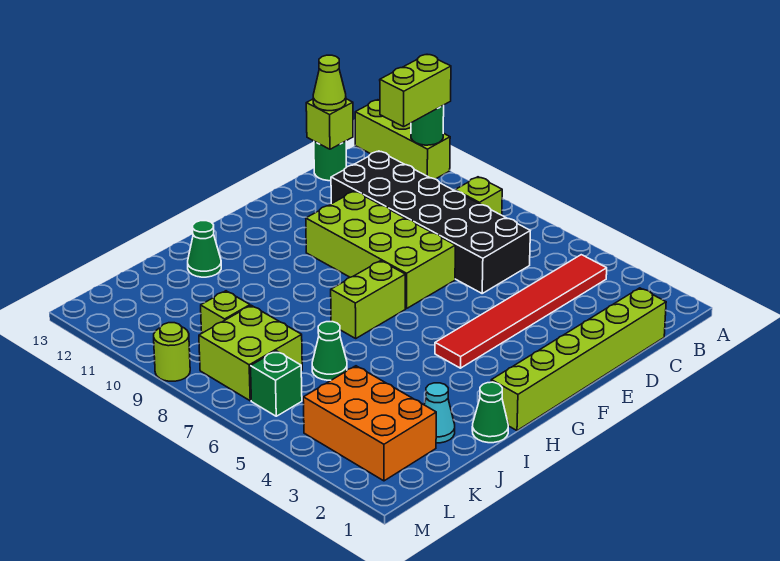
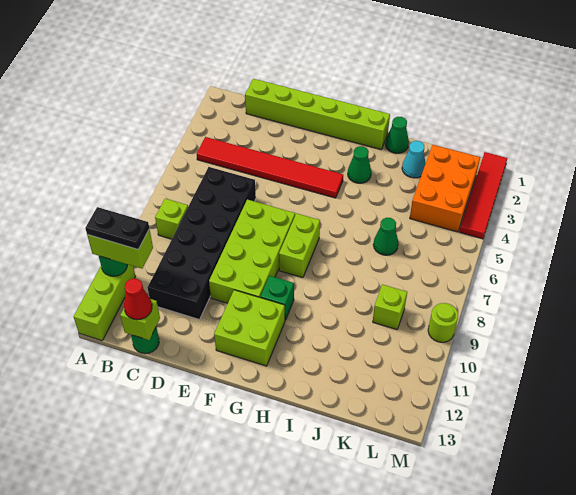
none -> black plate A11:B11 level 4
lime cone C13 level 3 -> red cone C13 level 3
lime brick G7:H7 level 1 -> lime brick G7:G8 level 1
green cone I12 level 1 -> green cone H3 level 1
lime brick K7:L8 level 1 -> lime brick F11:G12 level 1
green brick L6 level 1 -> green brick G10 level 1
none -> red tile M1:M4 level 1

